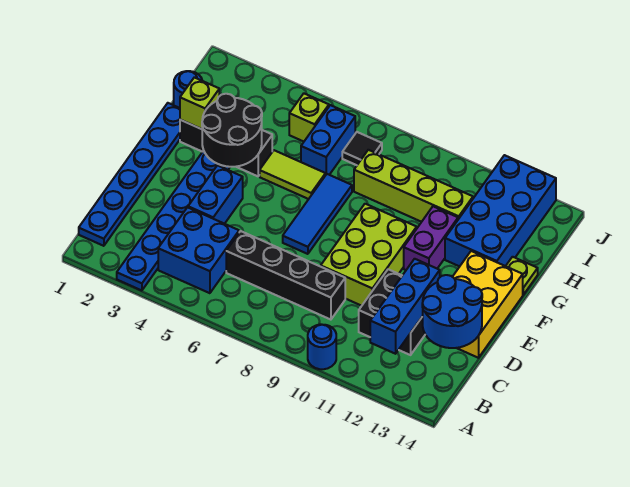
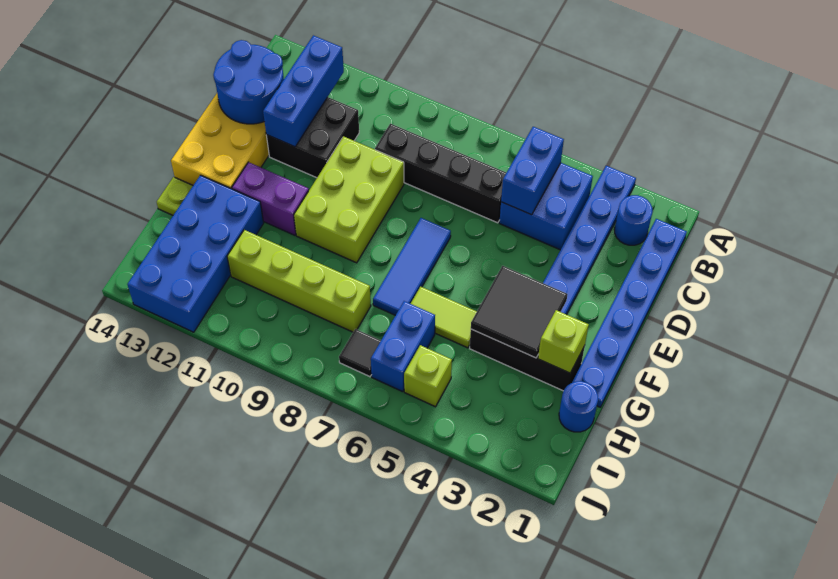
blue round brick A10 level 1 -> blue round brick B2 level 1
blue brick D4:E4 level 1 -> blue brick B5:C5 level 2
black round brick F3:G4 level 2 -> black tile F3:G4 level 2
purple brick F11:G11 level 1 -> purple brick F11:F12 level 1

